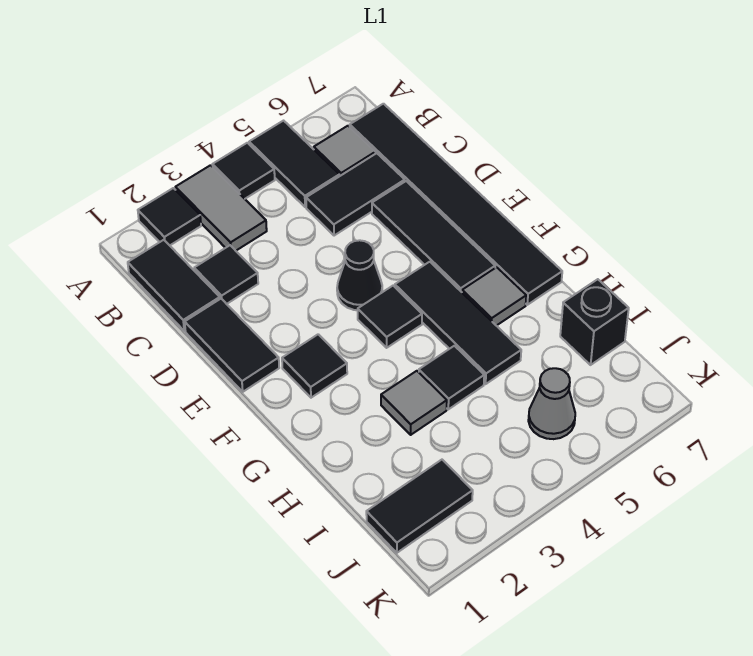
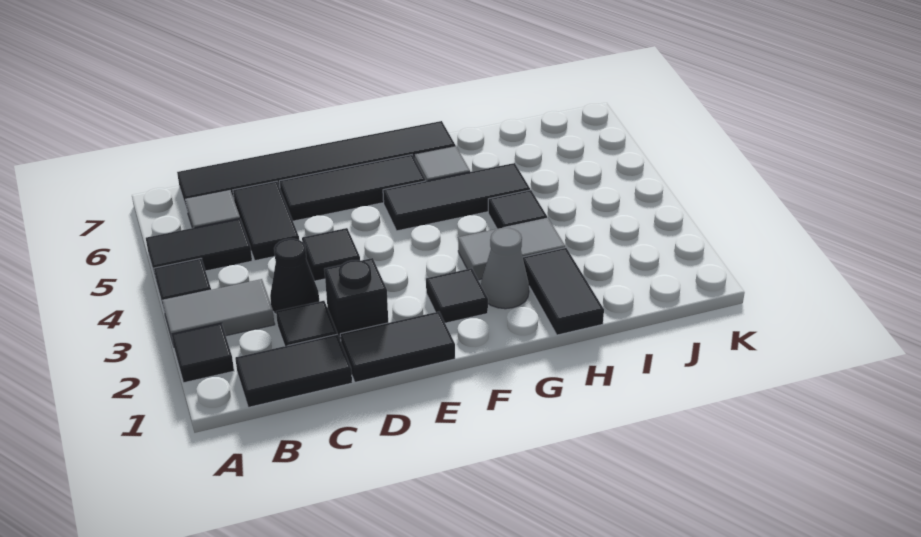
black cone E4 level 1 -> black cone C3 level 1
black tile F4 level 1 -> black tile D4 level 1
grey tile H3 level 1 -> grey tile G3:H3 level 1
black brick I7 level 1 -> black brick D2 level 1
black tile J1:J2 level 1 -> black tile H1:H2 level 1
grey cone J5 level 1 -> grey cone G2 level 1

